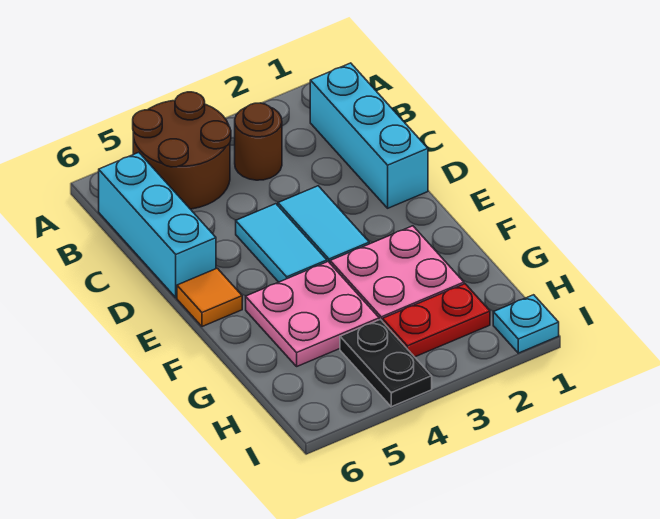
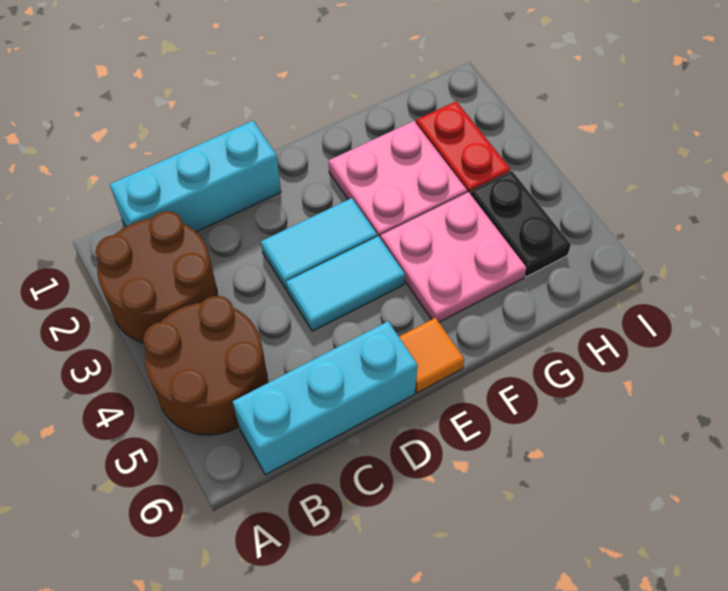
brown round brick B3 level 1 -> brown round brick A2:B3 level 1
black plate H4:I4 level 1 -> black plate H4:H5 level 1
cyan plate I1 level 1 -> none

